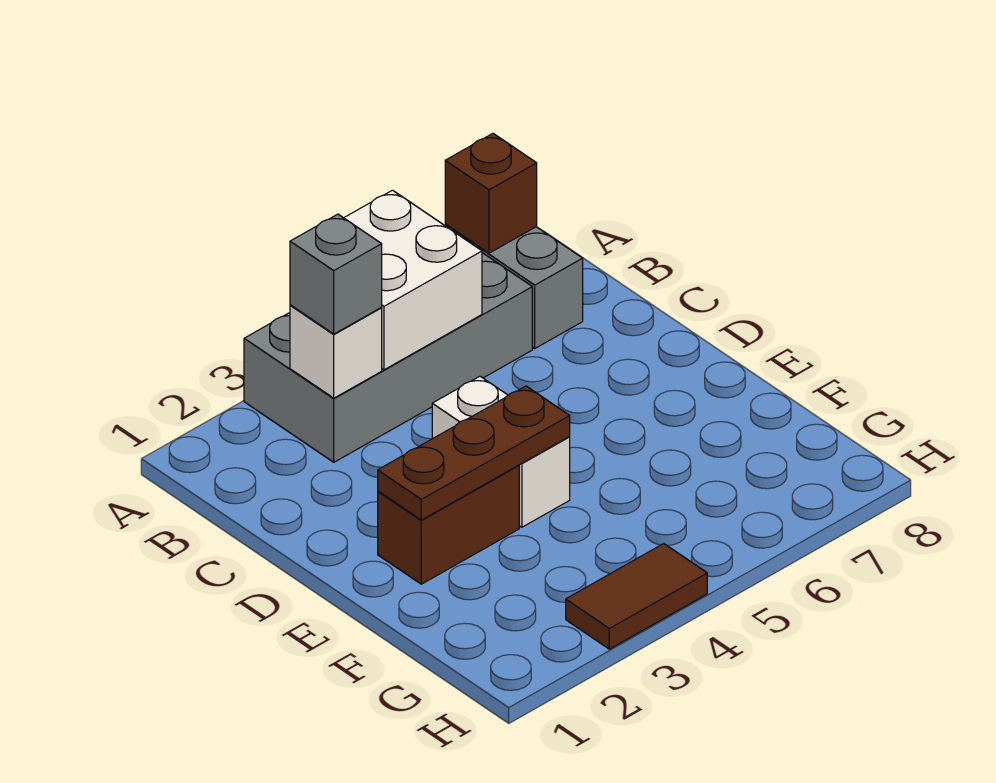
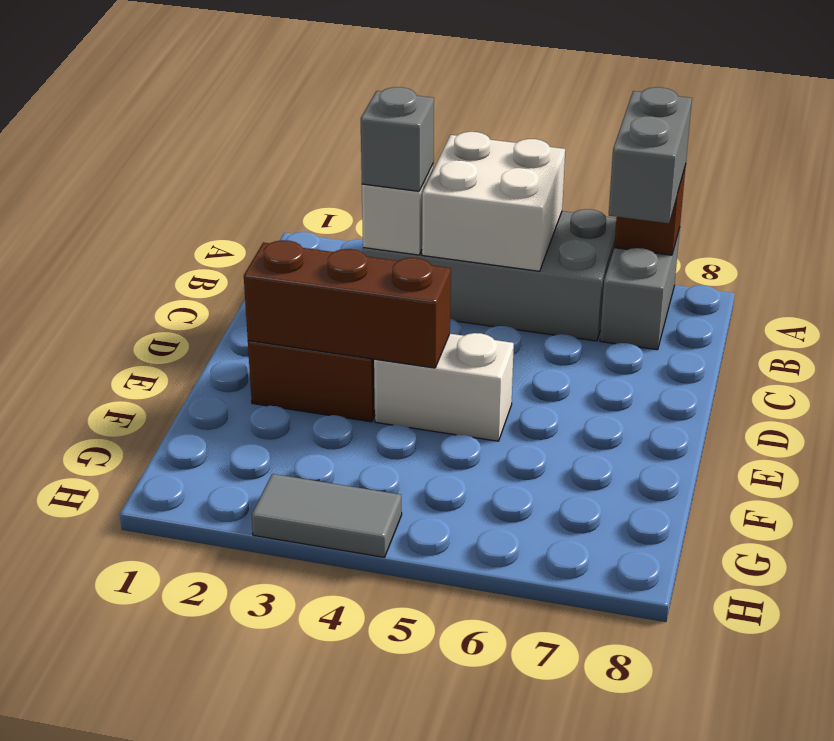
none -> grey brick A7:B7 level 3
white brick D4:E4 level 1 -> white brick E4:E5 level 1
brown plate E2:E4 level 2 -> brown brick E2:E4 level 2
brown tile H3:H4 level 1 -> grey tile H3:H4 level 1

